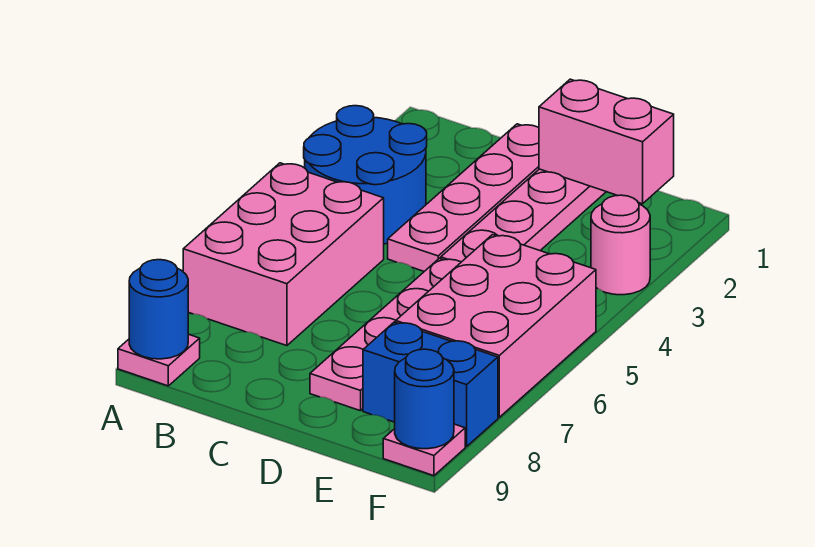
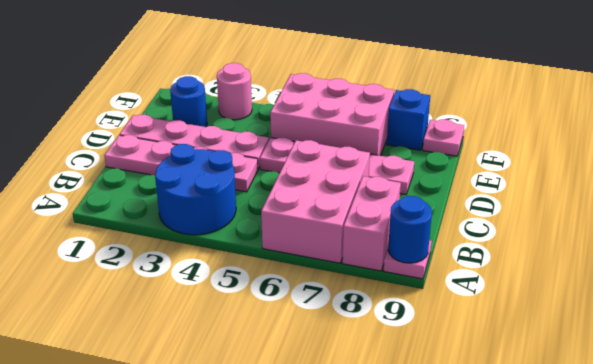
pink brick A5:B7 level 1 -> pink brick A6:C7 level 1
pink brick D1:E1 level 2 -> pink brick A8:B8 level 1
blue brick E8:F8 level 1 -> blue brick F8 level 1
blue round brick F9 level 2 -> blue round brick E2 level 1

